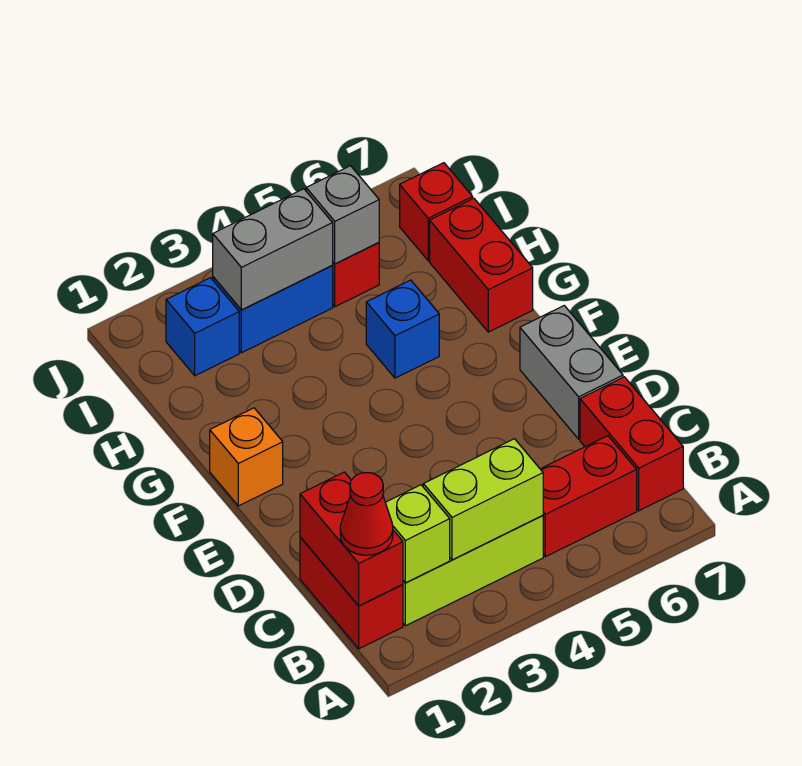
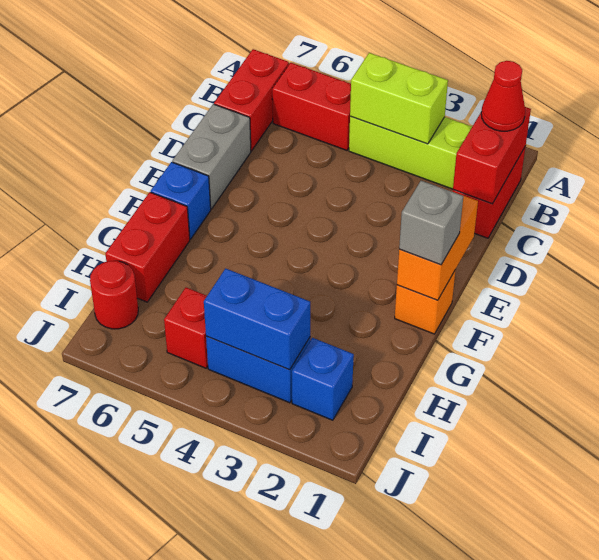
lime brick B2 level 2 -> none
none -> orange brick E1:F1 level 2
blue brick G5 level 1 -> blue brick F7 level 1
grey brick I3:I4 level 2 -> blue brick I3:I4 level 2
grey brick I5 level 2 -> grey brick F1 level 3
red brick I7 level 1 -> red round brick I7 level 1

